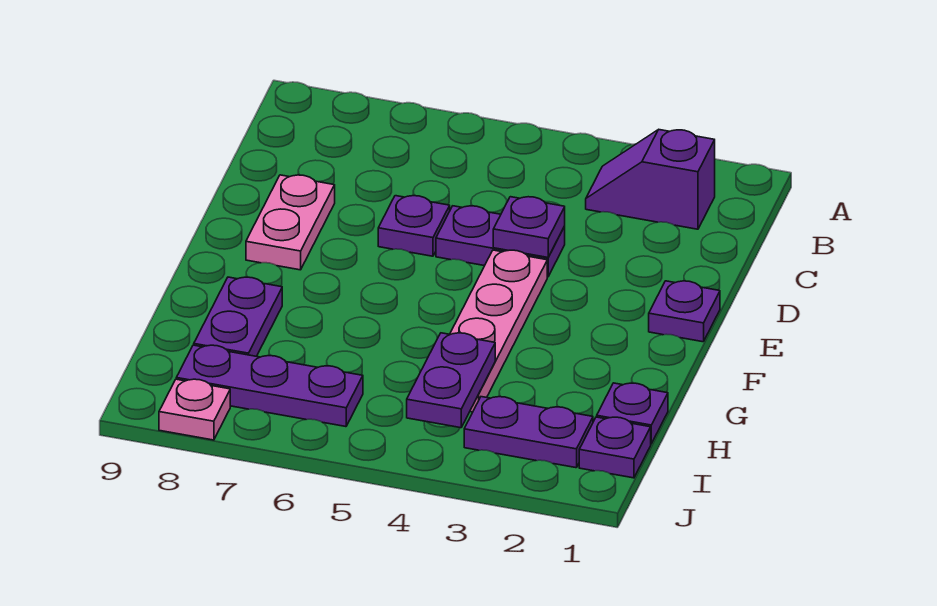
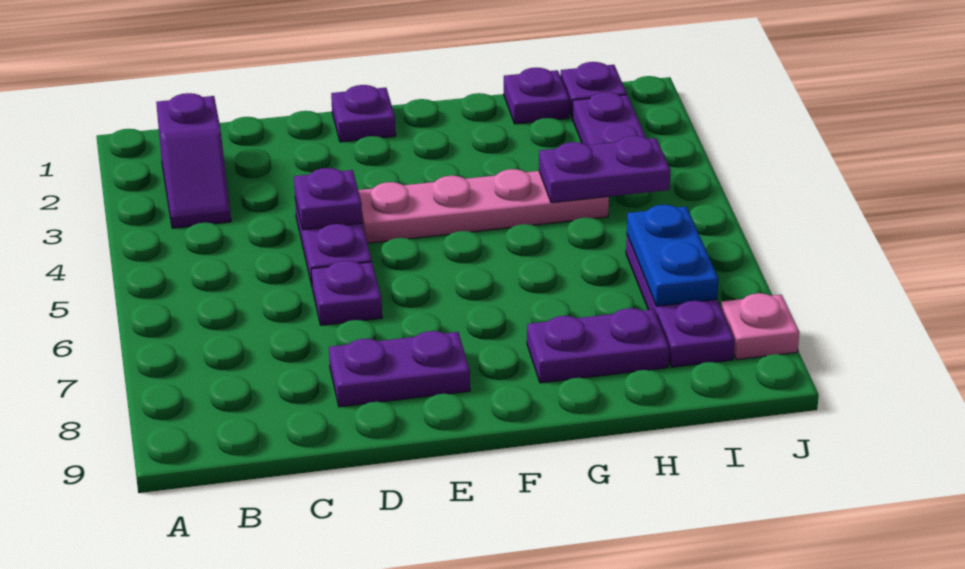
pink plate D8:E8 level 1 -> purple plate D8:E8 level 1
none -> blue plate I6:I7 level 2

